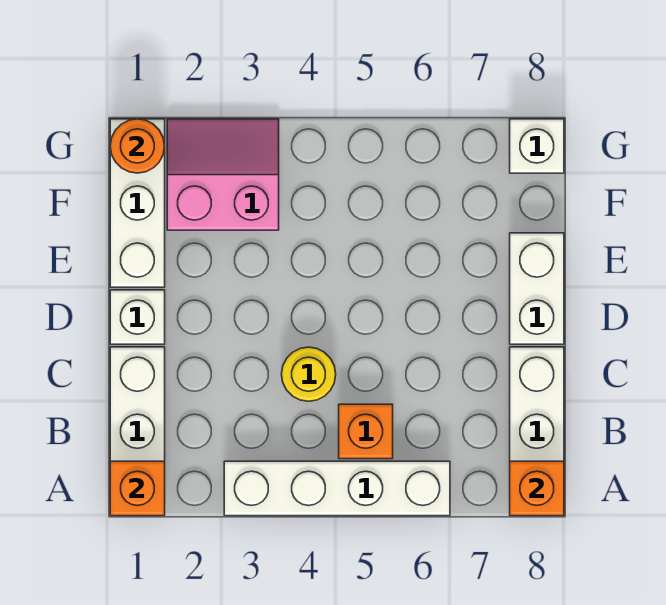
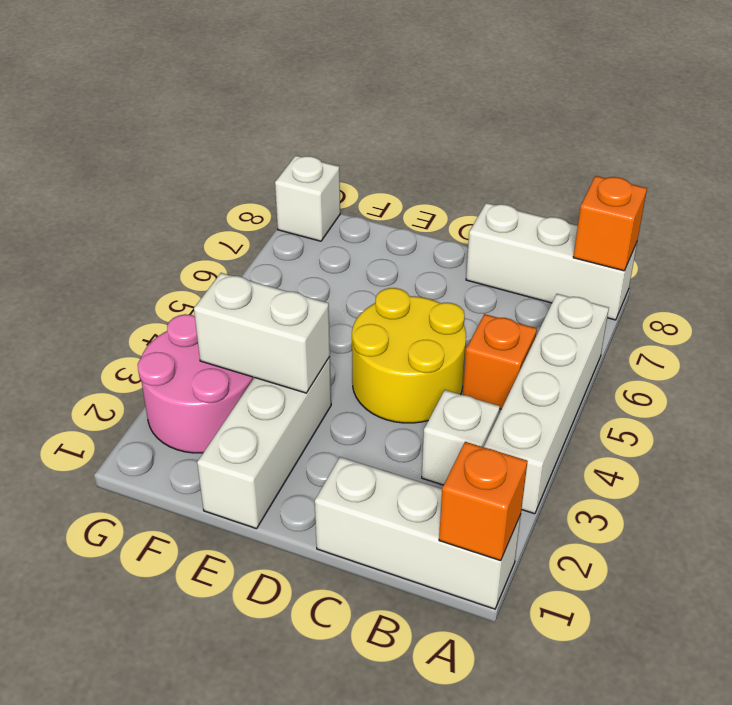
yellow round brick C4 level 1 -> yellow round brick C4:D5 level 1
white brick D1 level 1 -> white brick B3 level 1
white brick D8:E8 level 1 -> white brick E3:F3 level 2
white brick E1:G1 level 1 -> white brick E1:E3 level 1
pink slope F2:G3 level 1 top F -> pink round brick F2:G3 level 1
orange round brick G1 level 2 -> none

